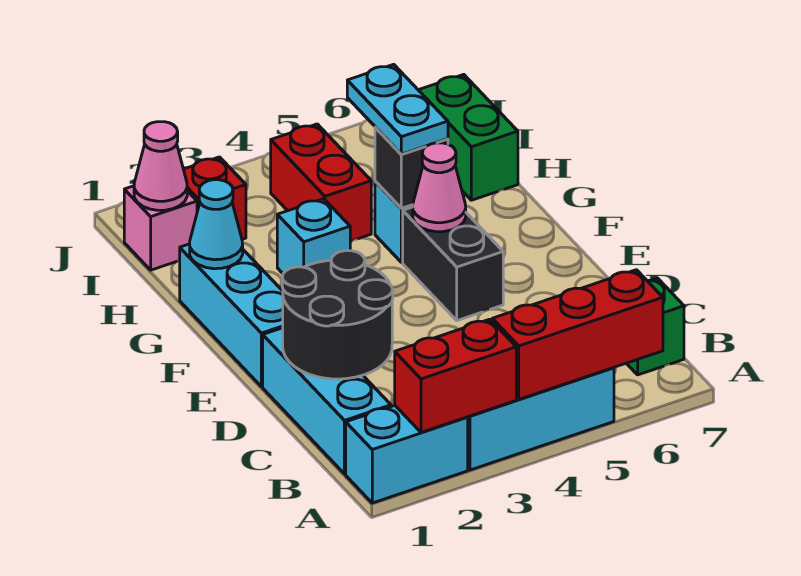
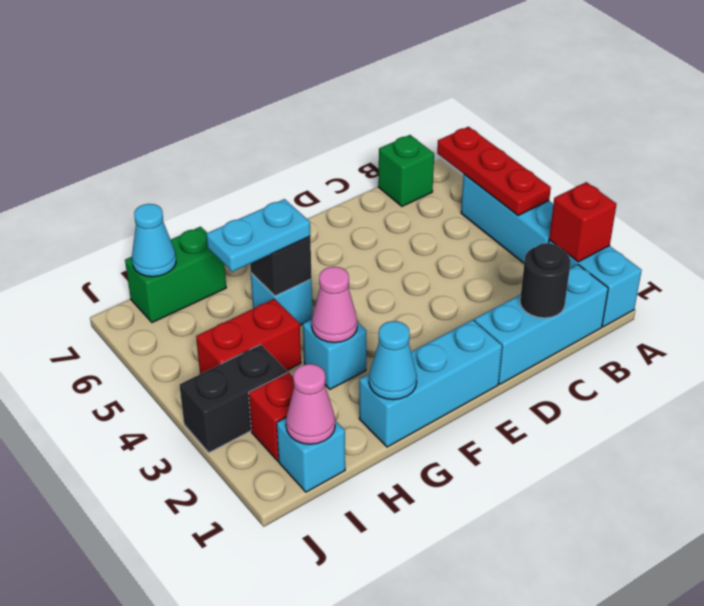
red brick A2:A3 level 2 -> red brick A2 level 2
red brick A4:A6 level 2 -> red plate A4:A6 level 2
black round brick C1:D2 level 2 -> black round brick C1 level 2
black brick E5:F5 level 1 -> black brick I3:J3 level 1
pink cone F5 level 2 -> pink cone G3 level 2
pink brick I1 level 1 -> cyan brick I1 level 1
none -> cyan cone I7 level 2

